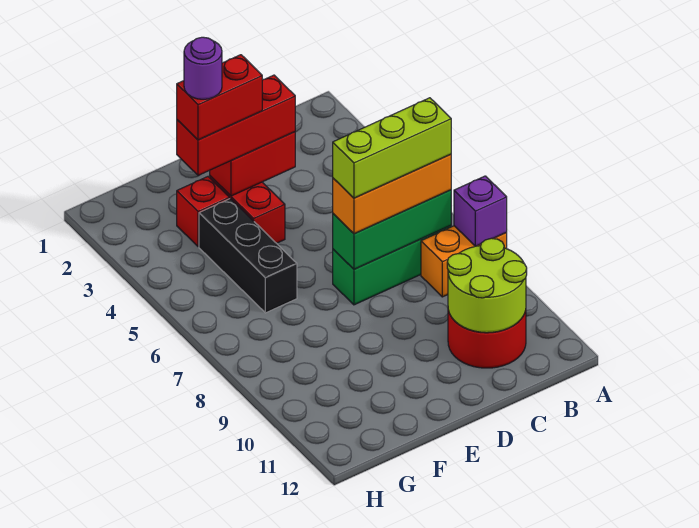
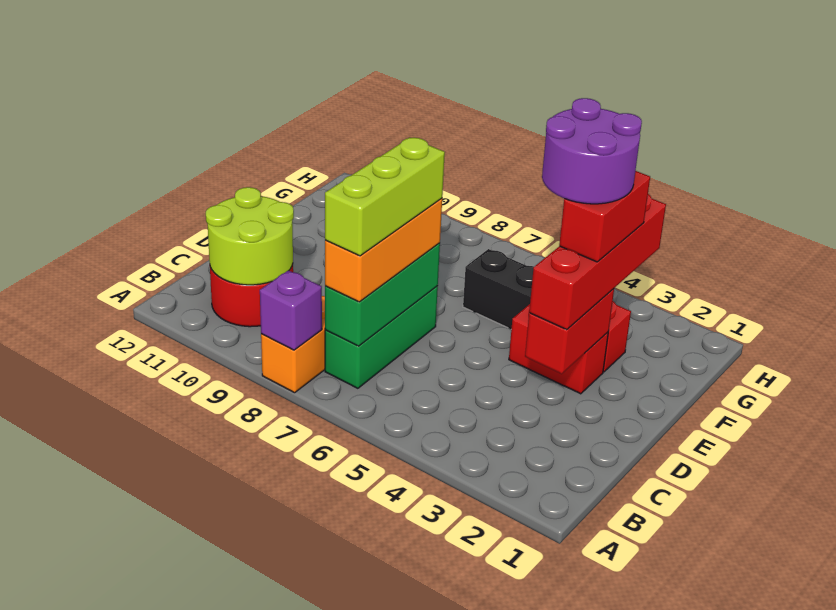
red brick D3:F3 level 3 -> red brick D3:G3 level 3
purple round brick F3 level 5 -> purple round brick E3:F4 level 5

